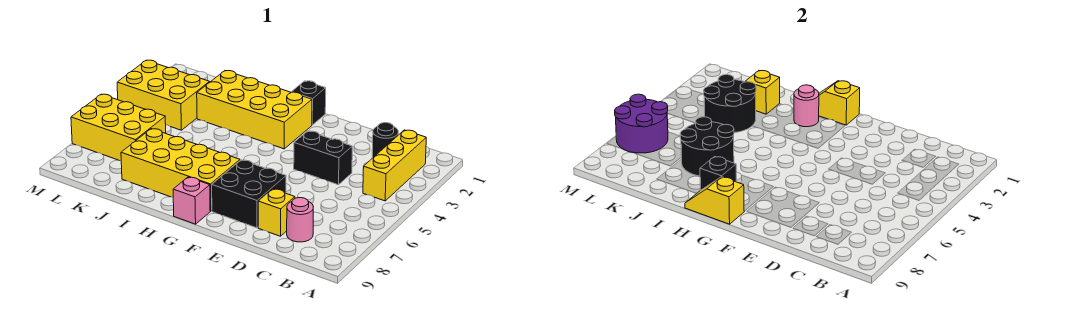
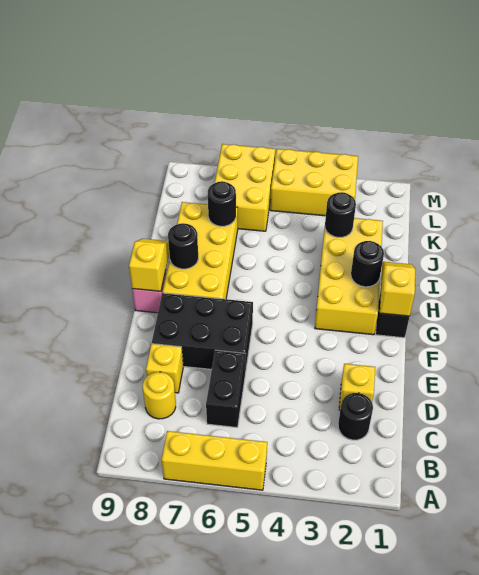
yellow brick B2:B4 level 1 -> yellow brick A5:A7 level 1
pink round brick C8 level 1 -> yellow round brick C8 level 1
black brick D4:E4 level 1 -> black brick C6:D6 level 1
black brick E7:F8 level 1 -> black brick E6:F8 level 1
pink round brick H2 level 2 -> black round brick H2 level 2
black brick H8 level 2 -> black round brick H8 level 2
black round brick I6:J7 level 2 -> black round brick J7 level 2
yellow brick J2 level 2 -> yellow brick D2 level 1
black round brick J3:K4 level 2 -> black round brick J3 level 2
yellow brick K3:M4 level 1 -> yellow brick L3:M5 level 1
purple round brick L6:M7 level 2 -> none

